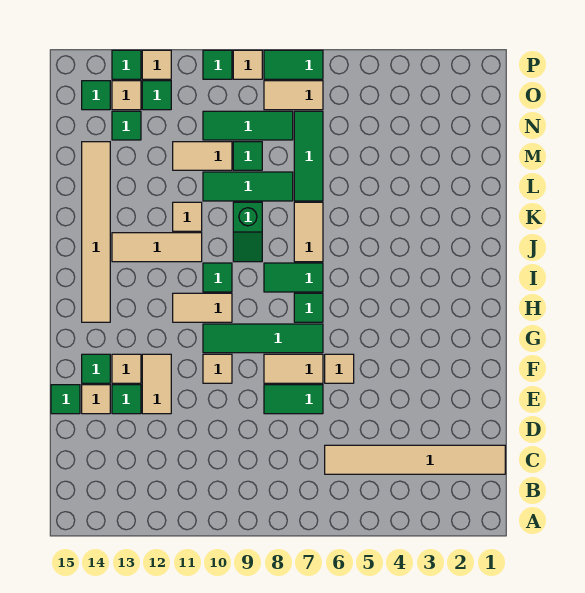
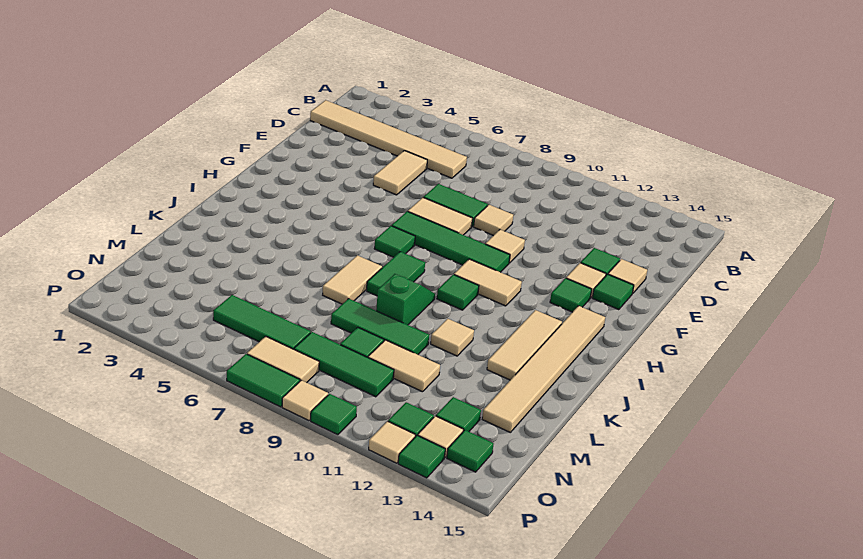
tan tile E12:F12 level 1 -> tan tile D5:E5 level 1
green tile E15 level 1 -> green tile G13 level 1
tan tile F6 level 1 -> tan tile E9 level 1
green tile I7:I8 level 1 -> green tile I8:J8 level 1
tan tile J11:J13 level 1 -> tan tile I13:K13 level 1
green tile L7:N7 level 1 -> green tile N5:N7 level 1

